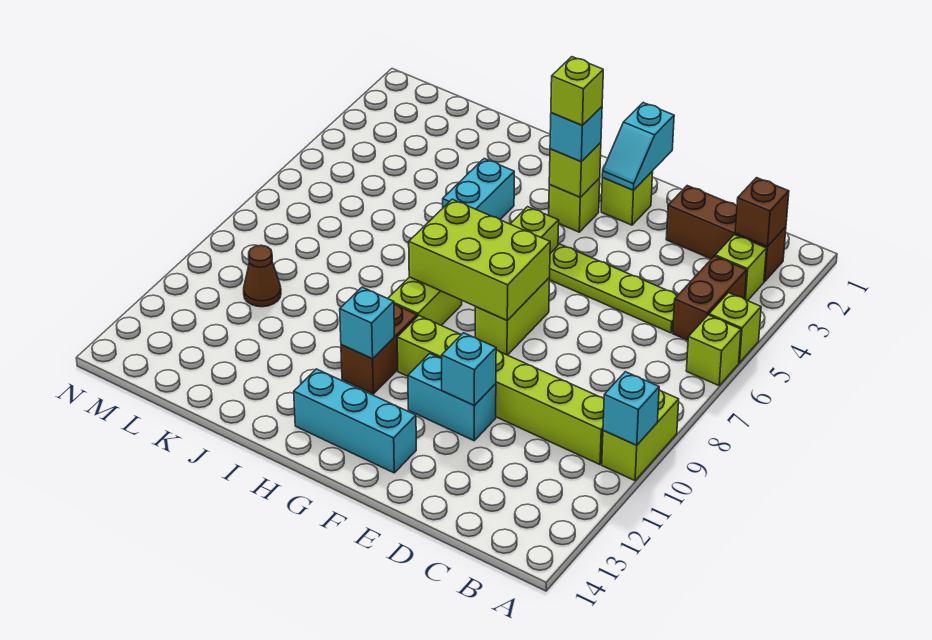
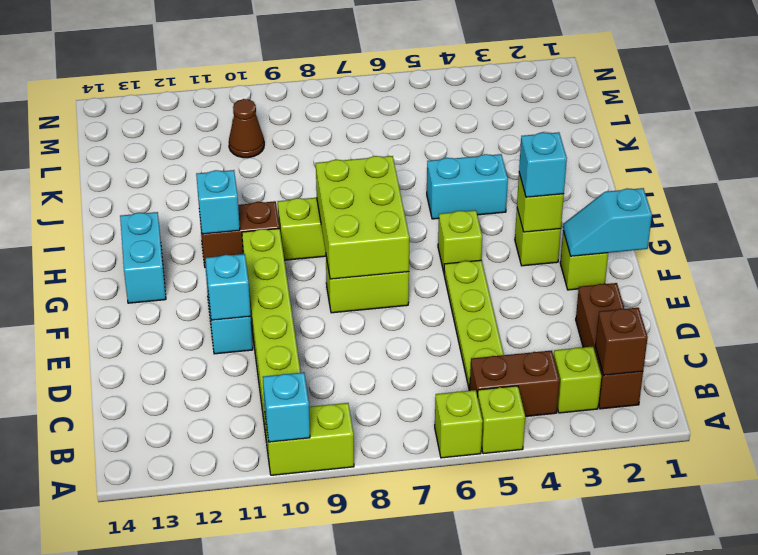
cyan brick F13:H13 level 1 -> cyan brick G13:H13 level 1
lime brick G3 level 4 -> none

